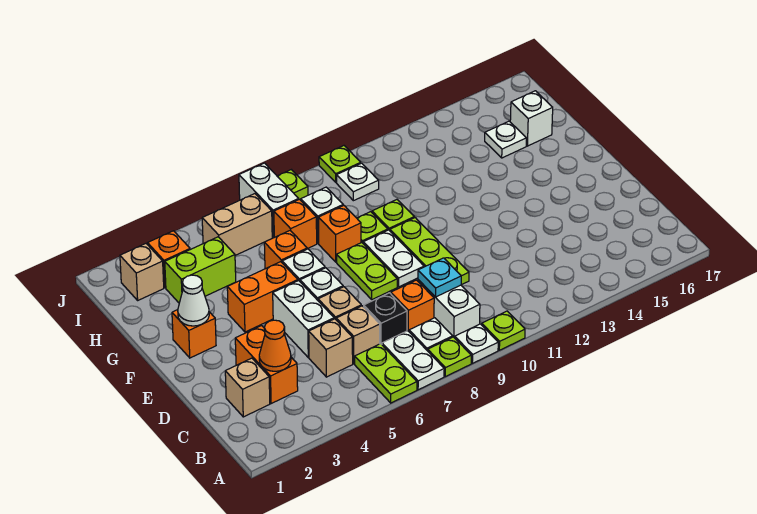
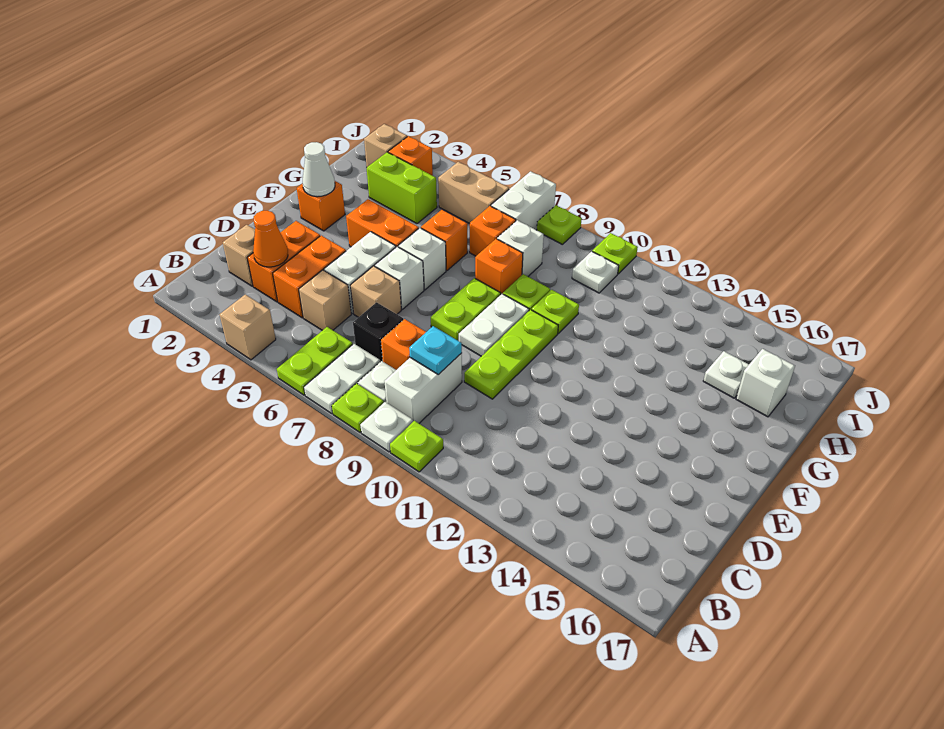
none -> orange brick C4:D4 level 1
tan brick C6 level 1 -> tan brick A4 level 1

